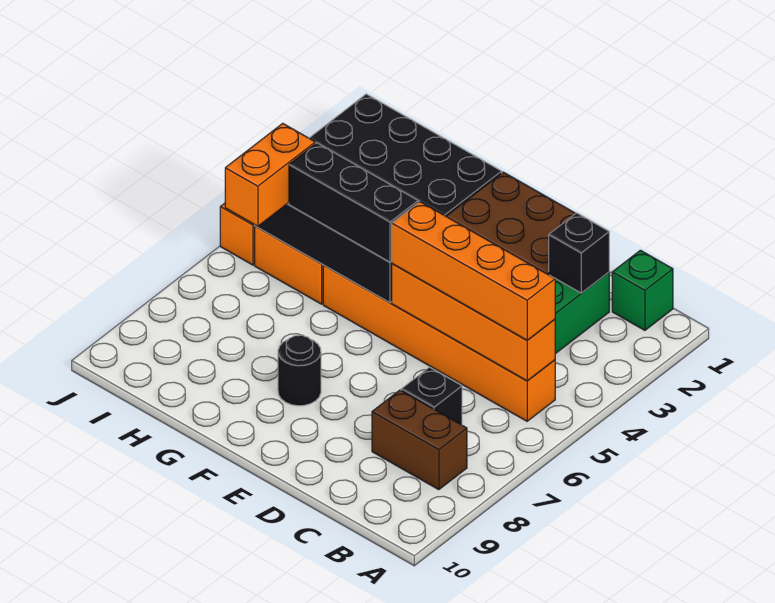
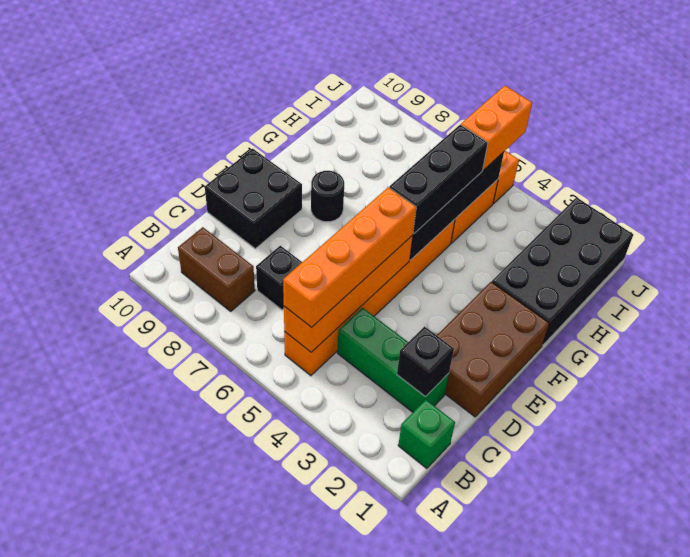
brown brick B8:C8 level 1 -> brown brick B8:B9 level 1
none -> black brick D9:E10 level 1
orange brick I5:I6 level 3 -> orange brick I5:J5 level 3

